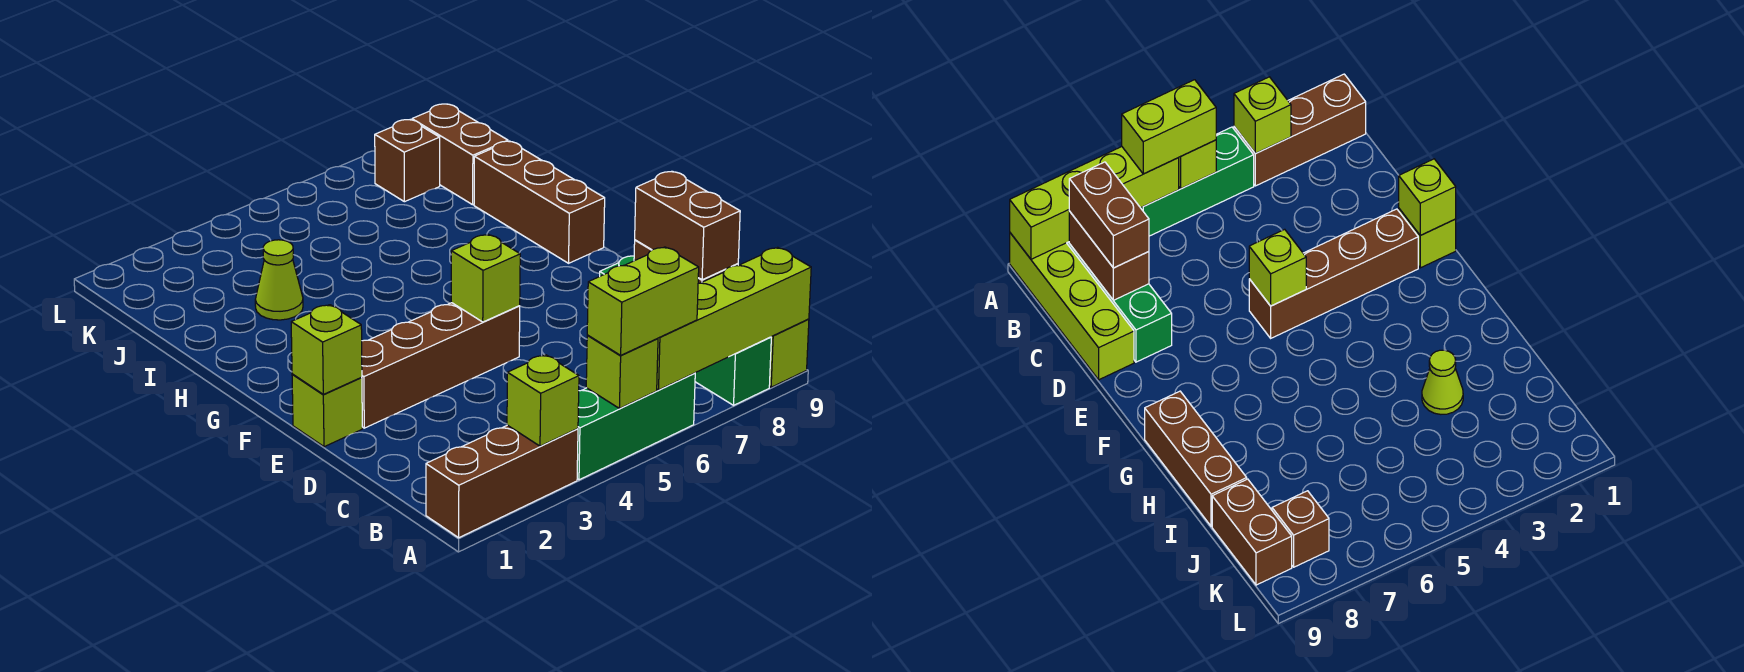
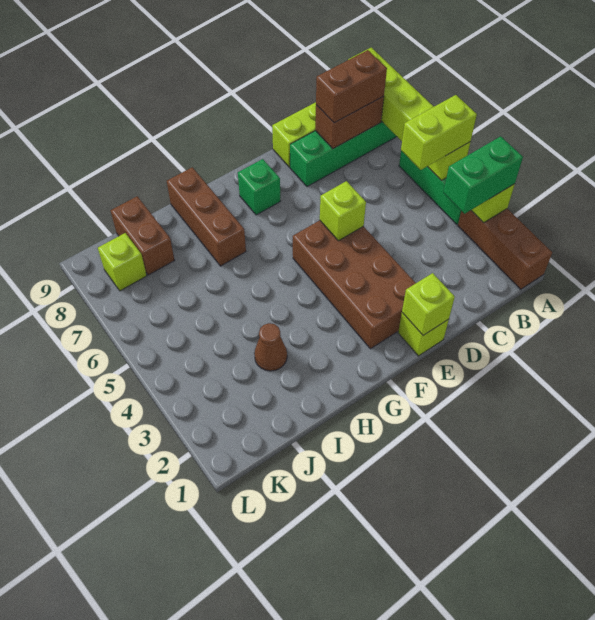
none -> green brick A3:B3 level 3
lime brick A5:A6 level 3 -> lime brick A5:B5 level 3
brown brick E2:E5 level 1 -> brown brick E2:F5 level 1
none -> green brick F8 level 1
brown brick G9:I9 level 1 -> brown brick H7:H9 level 1
lime cone I3 level 1 -> brown cone I3 level 1
brown brick J9:K9 level 1 -> brown brick J8:J9 level 1
brown brick K8 level 1 -> lime brick K8 level 1

